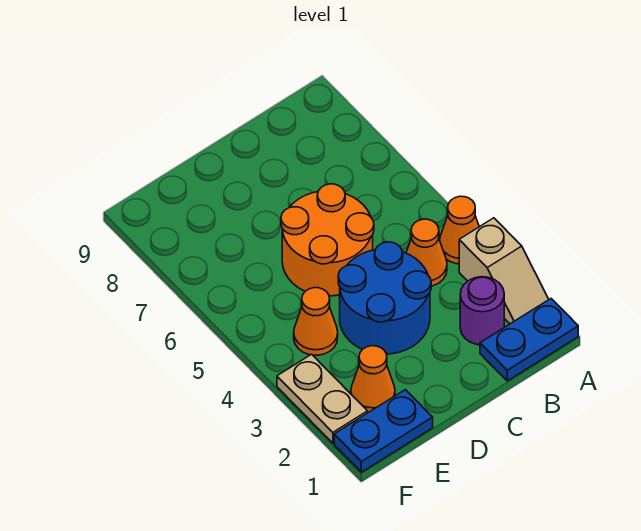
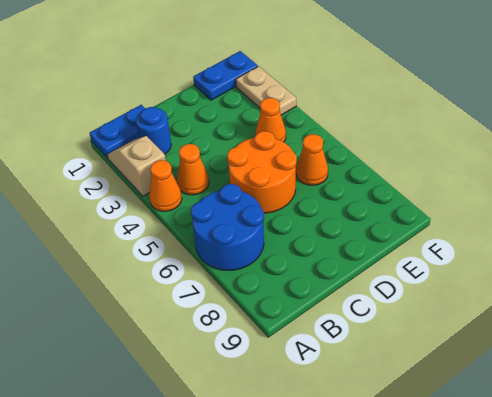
purple round brick B2 level 1 -> blue round brick B2 level 1
blue round brick C3:D4 level 1 -> blue round brick A6:B7 level 1
orange cone E2 level 1 -> orange cone E6 level 1

